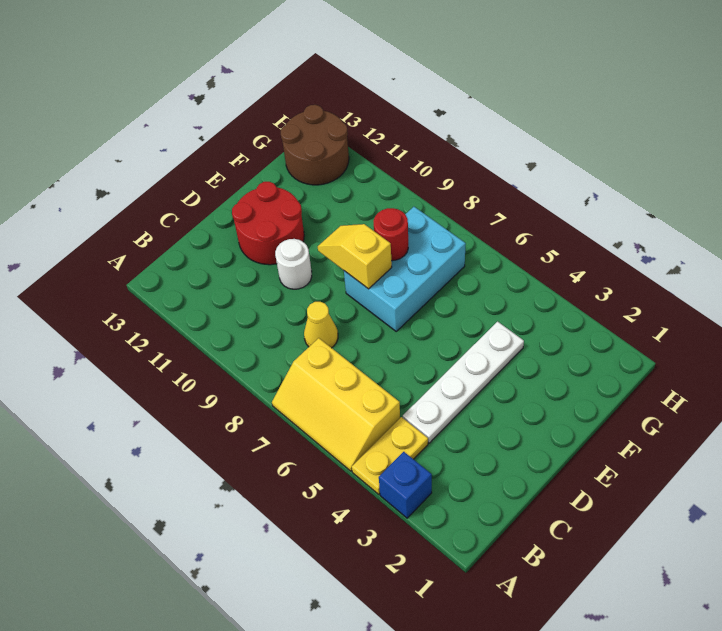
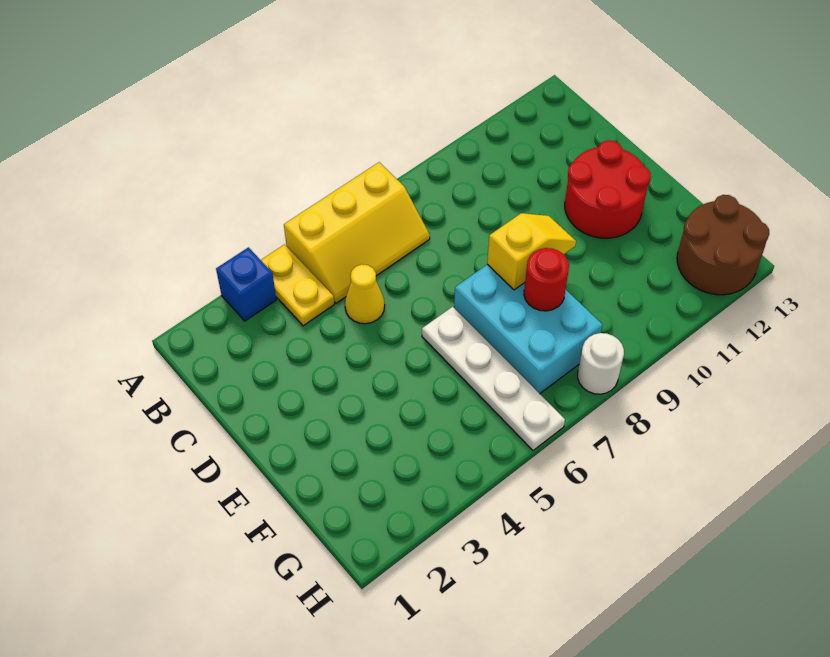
yellow slope A5:B7 level 1 top B -> yellow slope A5:B7 level 1 top A
white plate C4:F4 level 1 -> white plate E6:H6 level 1
yellow cone C8 level 1 -> yellow cone C5 level 1
white round brick D10 level 1 -> white round brick H8 level 1

